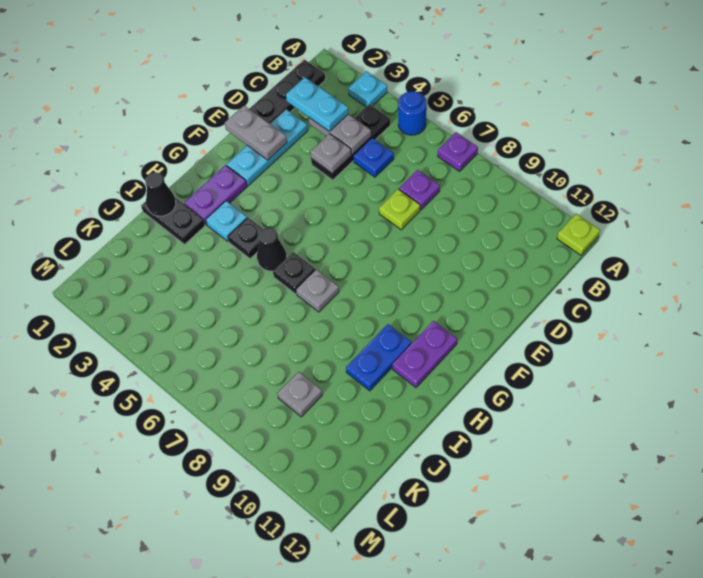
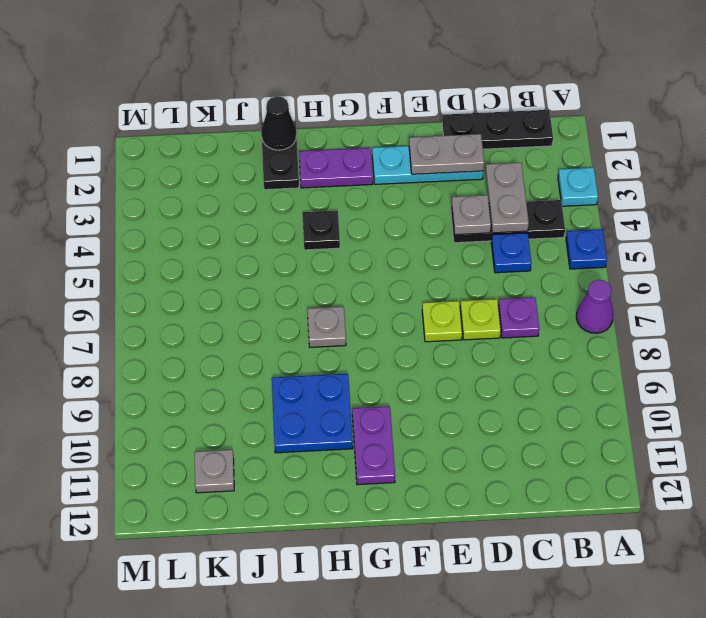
blue round brick A5 level 1 -> blue plate A5 level 1
purple plate A7 level 1 -> purple cone A7 level 1
lime plate A12 level 1 -> lime plate E7 level 1
cyan plate C2:C3 level 3 -> none
grey plate E1:E2 level 2 -> grey plate D2:E2 level 2
purple plate G11:H11 level 1 -> purple plate G10:G11 level 1
cyan plate H3 level 1 -> none
black cone H5 level 1 -> none
black plate H6 level 1 -> none
blue plate H10:I10 level 1 -> blue plate H9:I10 level 1
grey plate K9 level 1 -> grey plate K11 level 1

